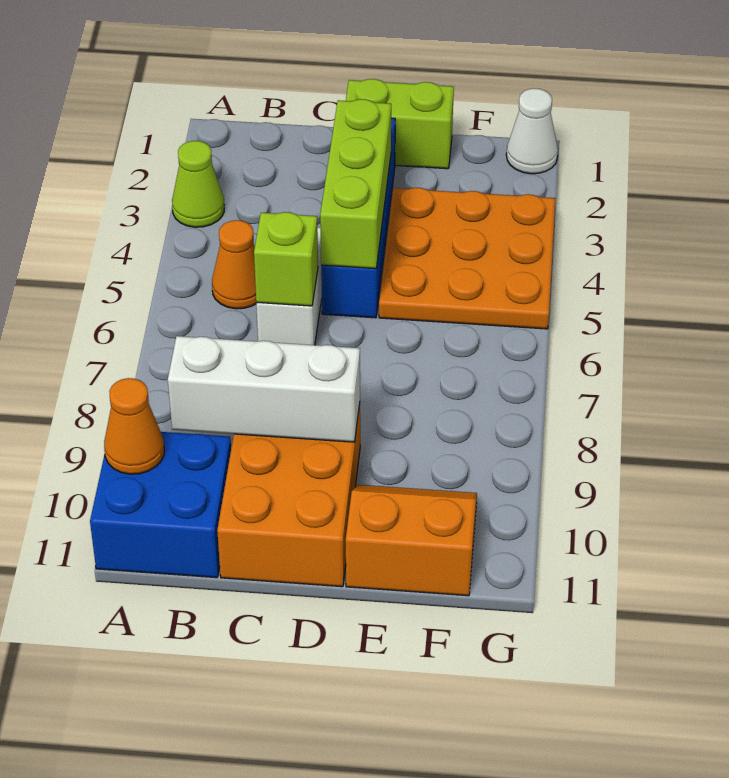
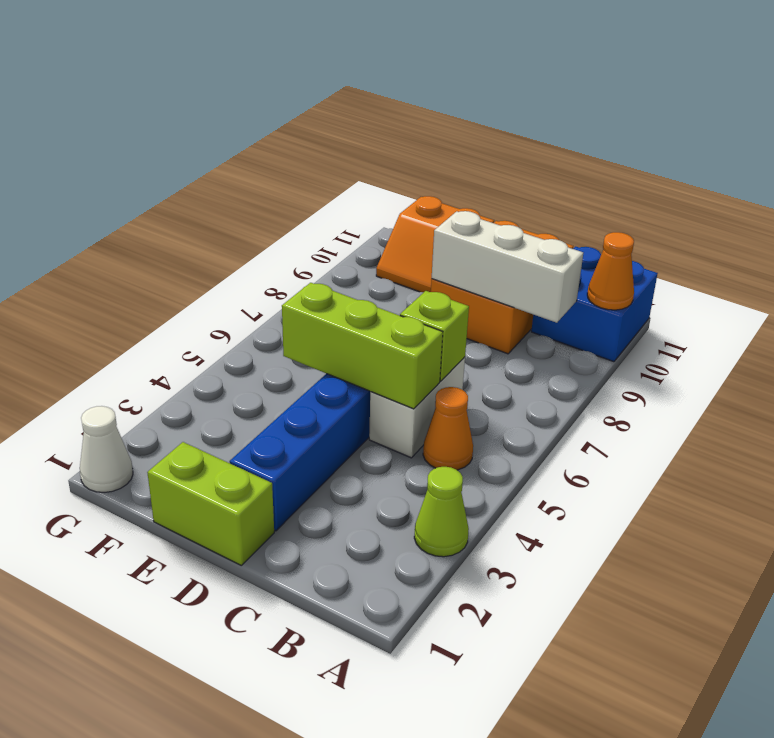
lime brick D3:D5 level 2 -> lime brick C5:E5 level 2
orange plate E3:G5 level 1 -> none

